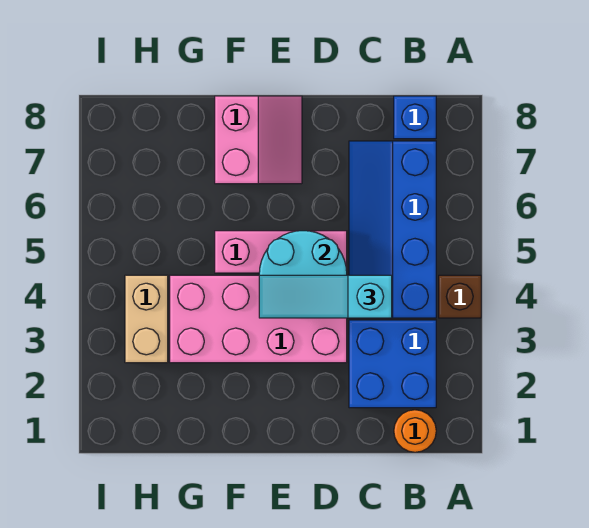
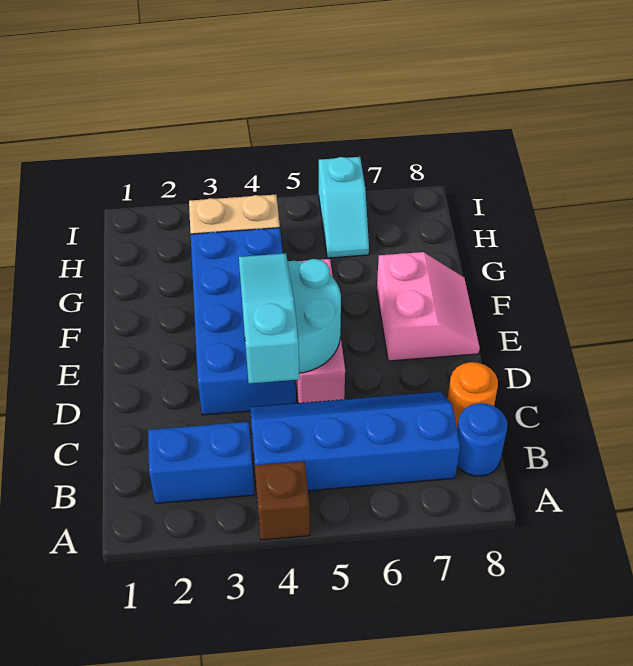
orange round brick B1 level 1 -> orange round brick C8 level 1
blue brick B2:C3 level 1 -> blue brick B2:B3 level 1
blue brick B8 level 1 -> blue round brick B8 level 1
pink brick D3:G4 level 1 -> blue brick D3:G4 level 1
pink slope E7:F8 level 1 top F -> pink slope E7:F8 level 1 top 7
none -> cyan slope H6:I6 level 1 top I

